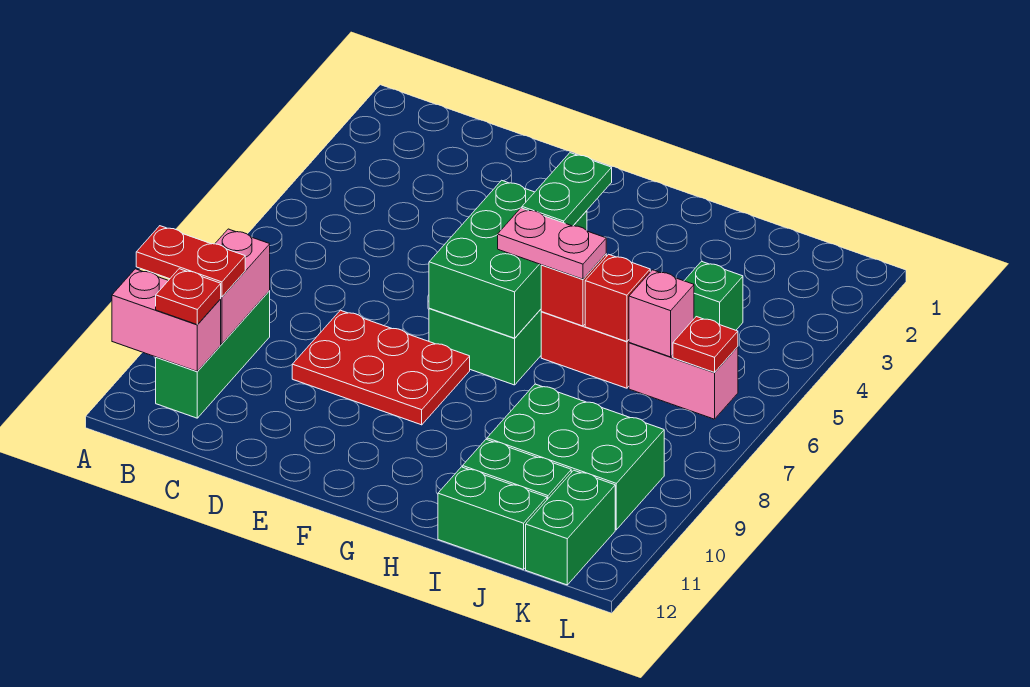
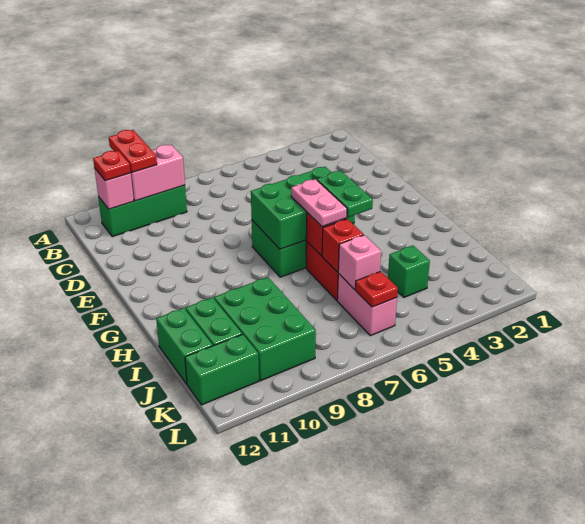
pink brick A11:B11 level 2 -> pink brick B11 level 2
red plate D8:F9 level 1 -> none
green plate G4:G5 level 3 -> green plate G5:H5 level 3

